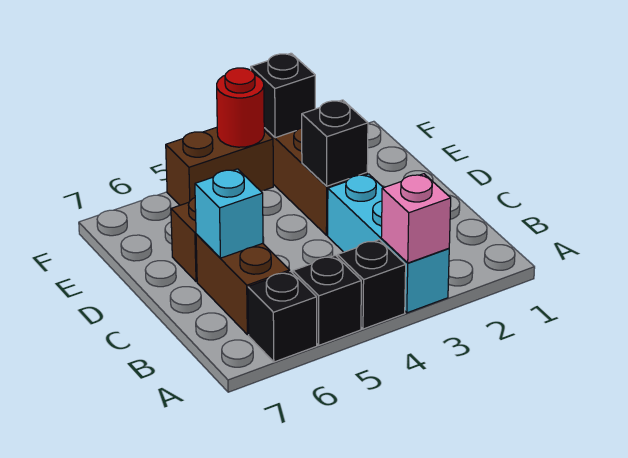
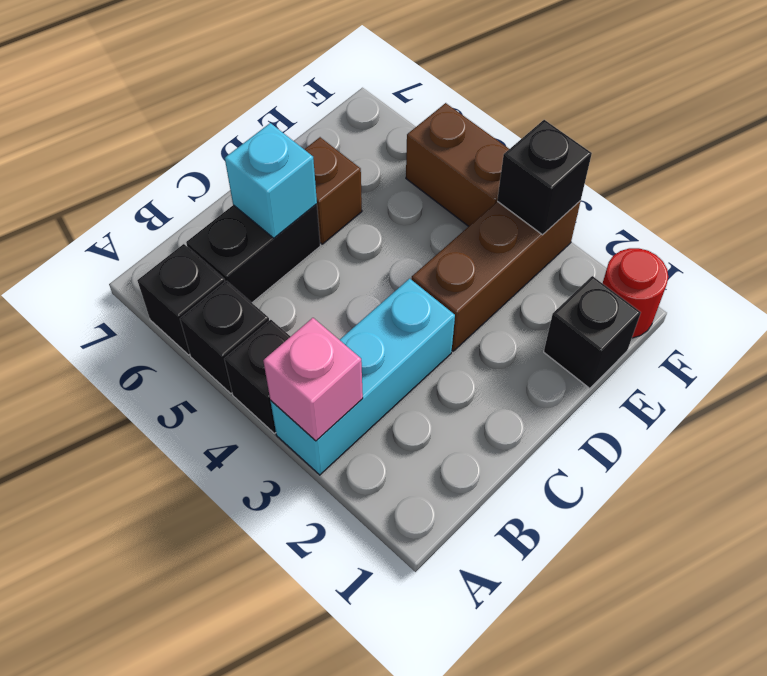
brown brick B6:C6 level 1 -> black brick B6:C6 level 1
black brick D3 level 2 -> black brick E1 level 1
red round brick F4 level 2 -> red round brick F1 level 1

